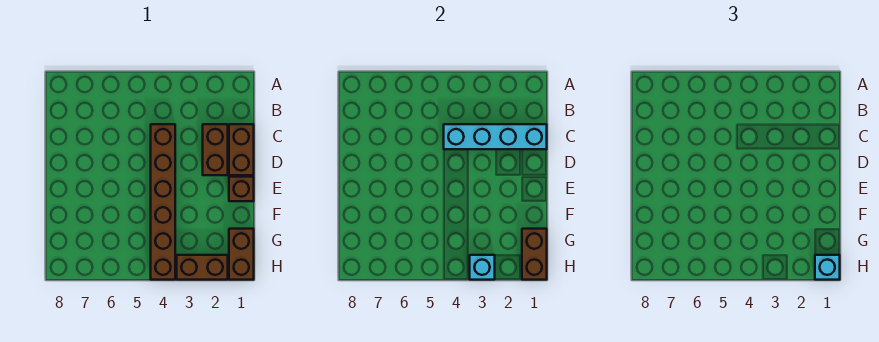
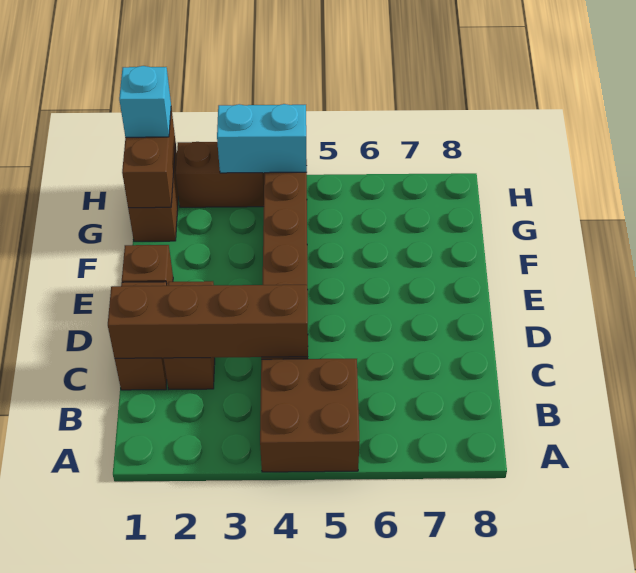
none -> brown brick A4:B5 level 1
cyan brick C1:C4 level 2 -> brown brick C1:C4 level 2
cyan brick H3 level 2 -> cyan brick H3:H4 level 2

